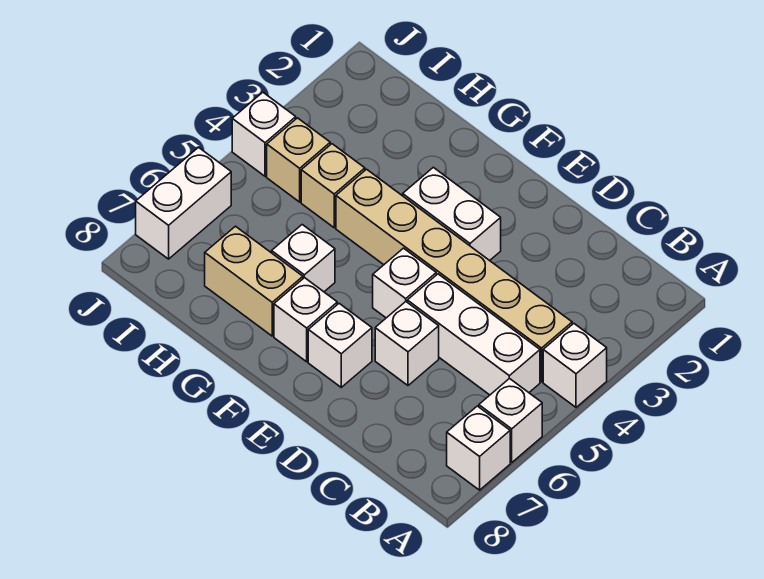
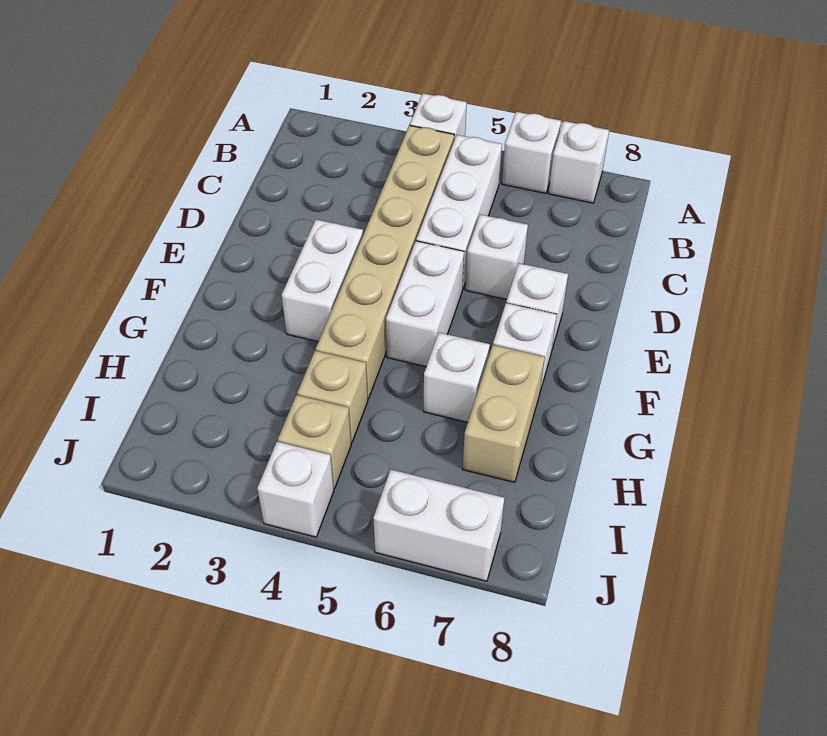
white brick E5 level 1 -> white brick E5:F5 level 1

